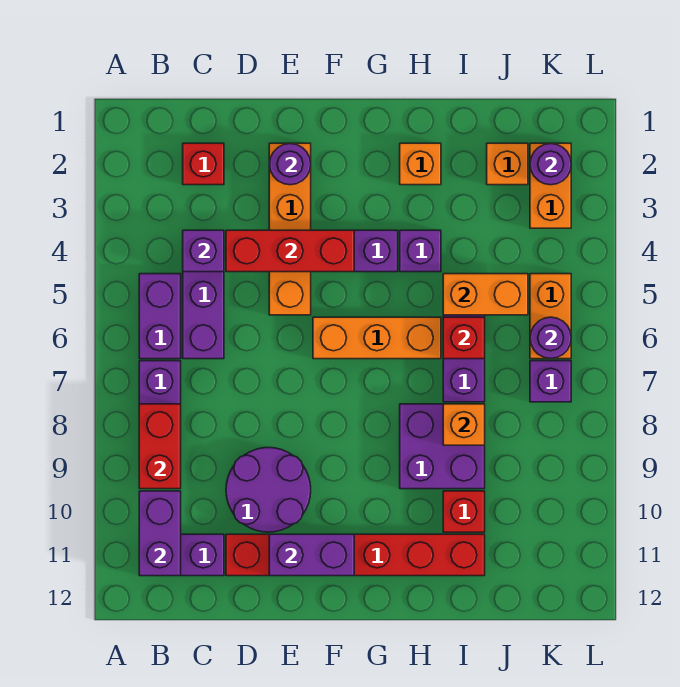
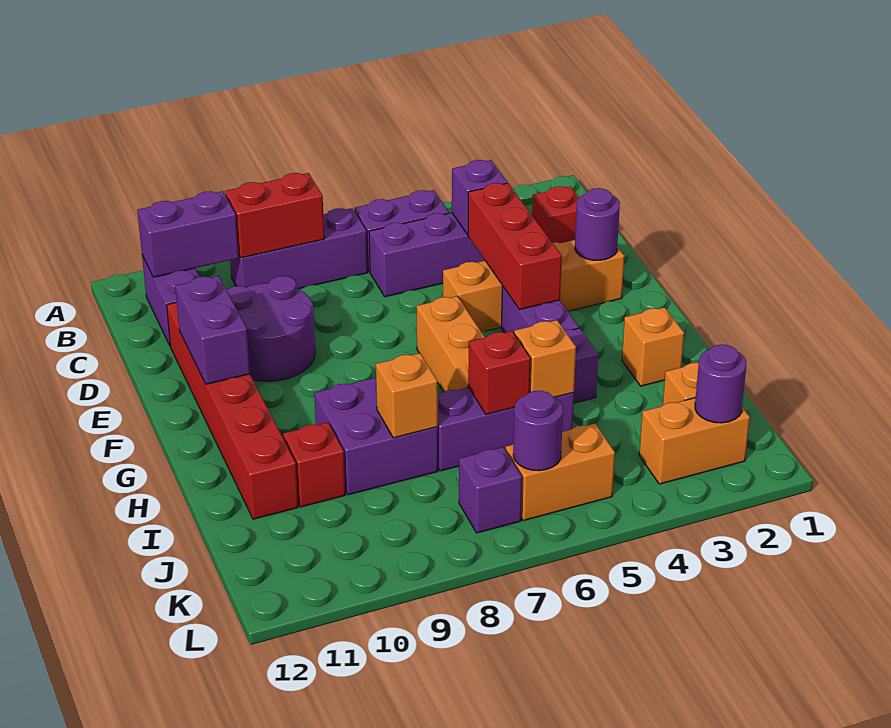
orange brick I5:J5 level 2 -> orange brick I5 level 2

